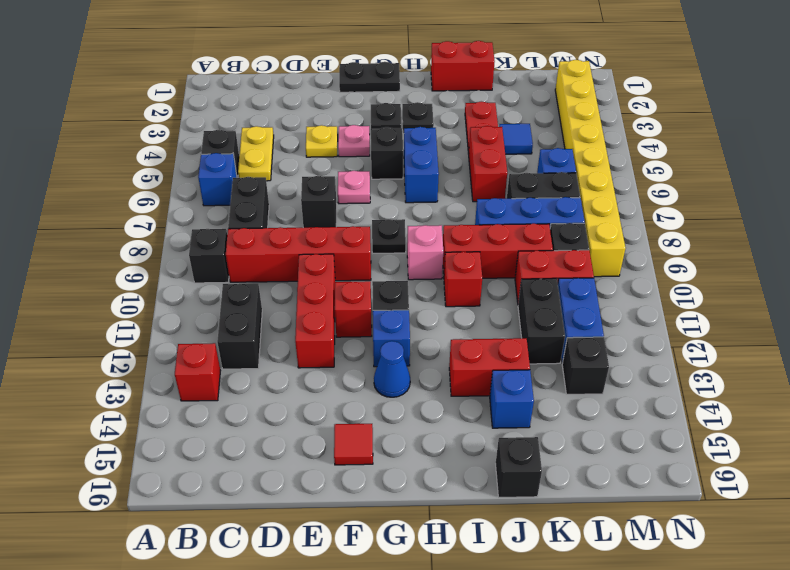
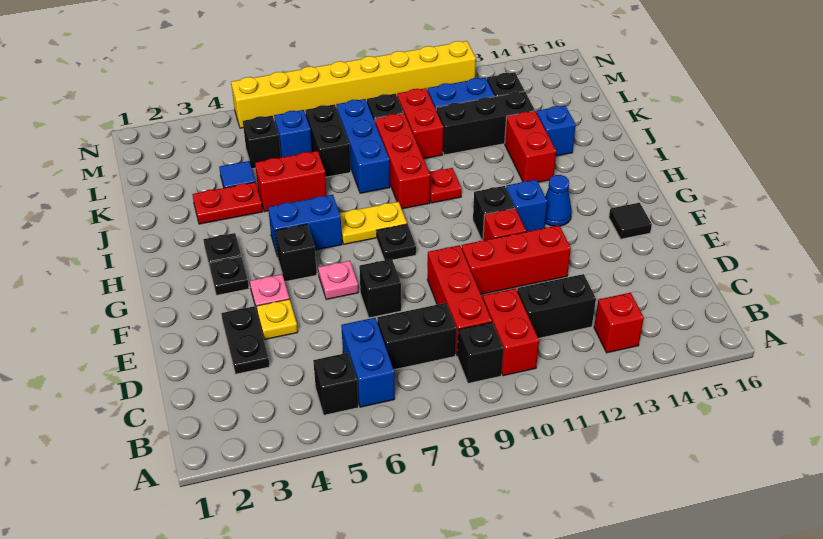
blue brick B6 level 1 -> blue brick B6:C6 level 1
yellow plate C4:C5 level 1 -> yellow plate H7:H8 level 1
red brick C9:F9 level 1 -> red brick C9:E9 level 1
black plate F1:G1 level 1 -> black plate D3:E3 level 1
red tile F15 level 1 -> black tile F15 level 1
pink brick H9 level 1 -> none
red brick I1:J1 level 1 -> red brick B10:C10 level 1
red brick I10 level 1 -> red plate I10 level 1
black brick J16 level 1 -> black brick L5 level 1
black brick K11:K12 level 1 -> black brick K11:K13 level 1
yellow brick M2:M9 level 1 -> yellow brick N5:N12 level 1

